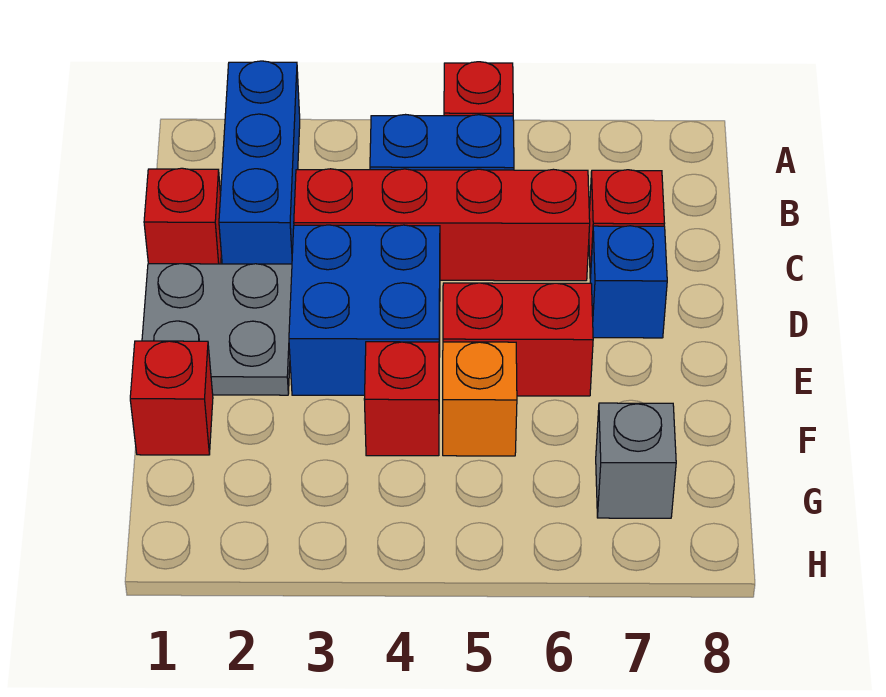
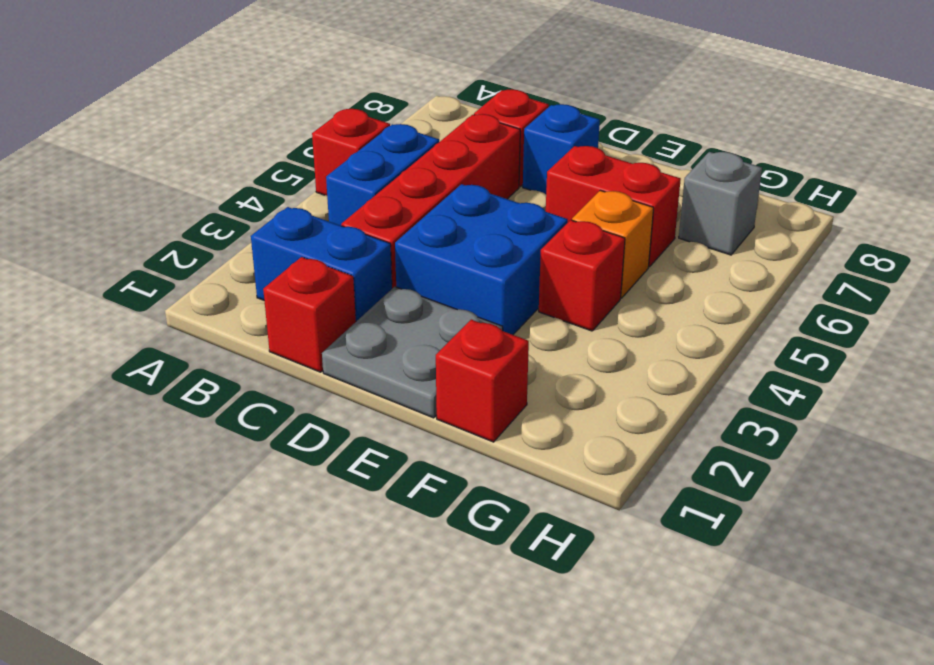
blue brick A2:C2 level 1 -> blue brick B2:C2 level 1
red brick E5:E6 level 1 -> red brick E6:F6 level 1

